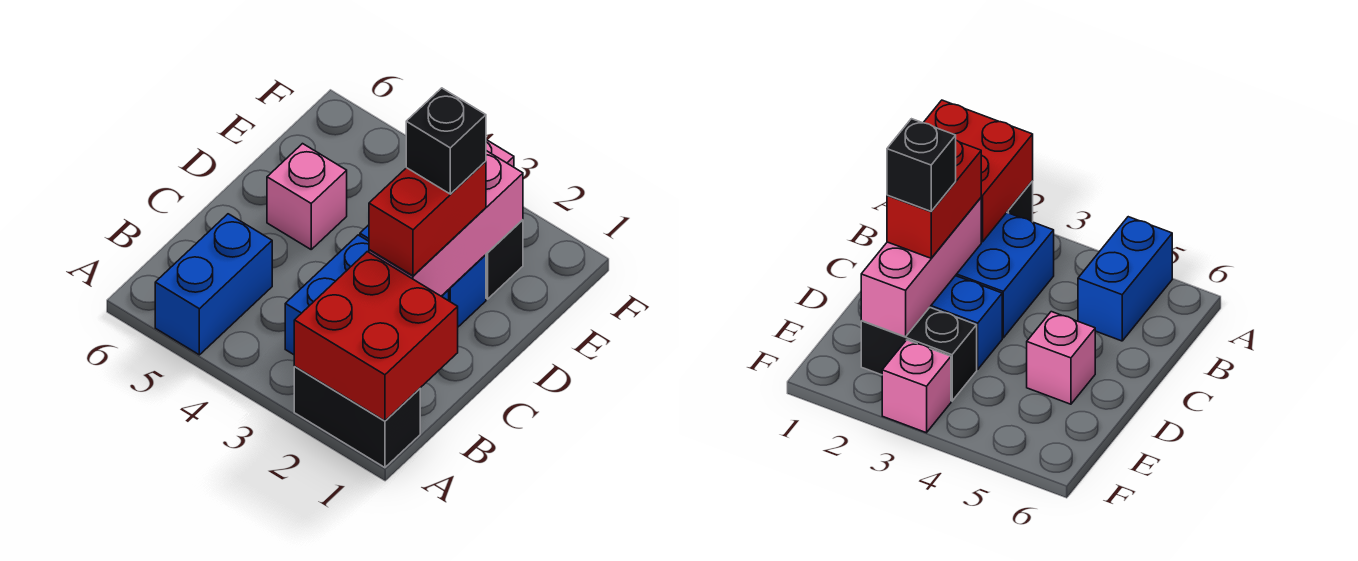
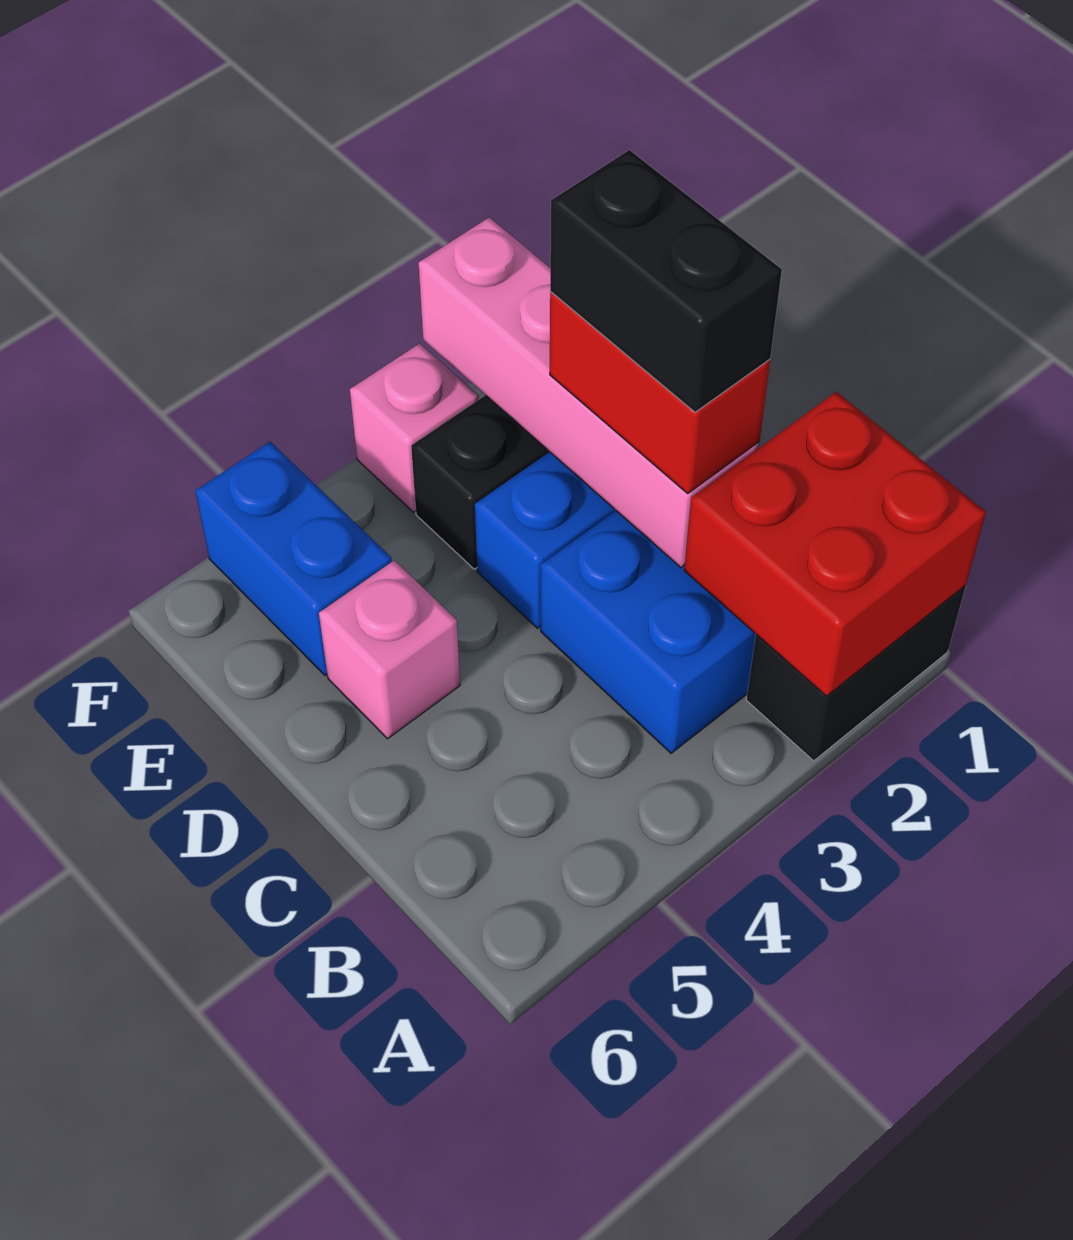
blue brick A5:B5 level 1 -> blue brick E5:F5 level 1
pink brick C2:E2 level 2 -> pink brick C2:F2 level 2
black brick D2 level 4 -> black brick C2:D2 level 4

